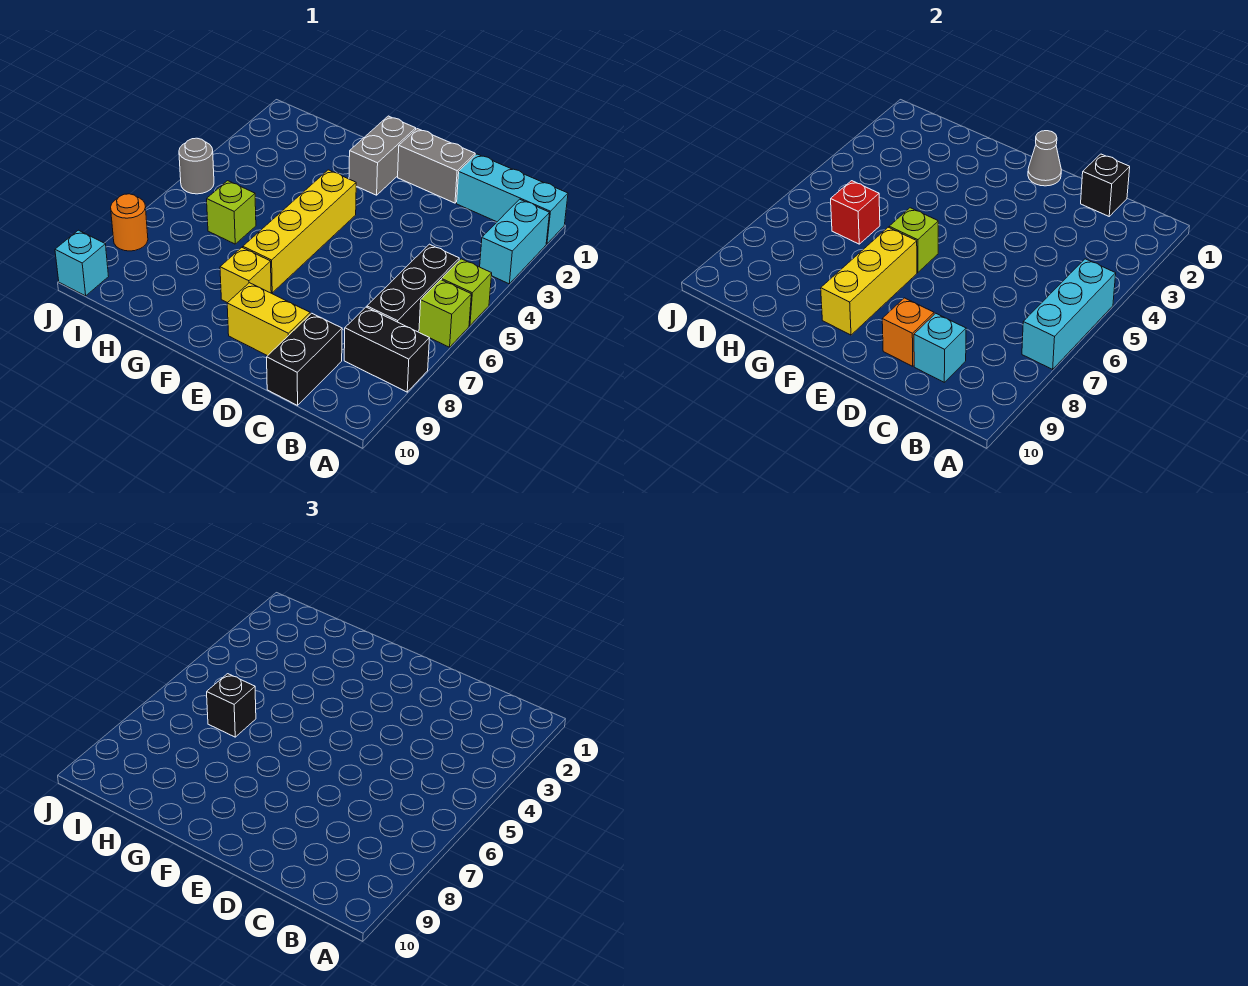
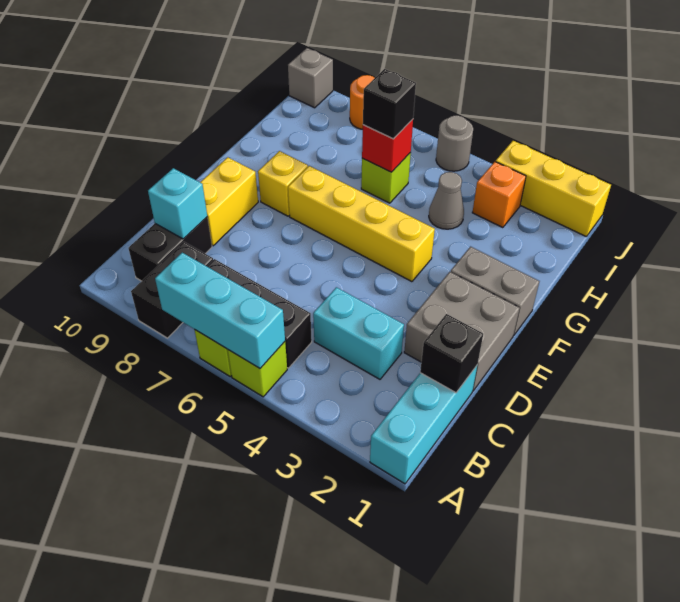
cyan brick A2:A3 level 1 -> cyan brick C3:C4 level 1
black brick C9:C10 level 1 -> black brick B9:C9 level 1
grey brick D1:E1 level 1 -> grey brick D1:E2 level 1
orange brick D9 level 2 -> orange brick I3 level 1
grey cone E1 level 2 -> grey cone H4 level 1
lime brick F6 level 2 -> none
yellow brick F7:F9 level 2 -> yellow brick J1:J3 level 1
cyan brick J10 level 1 -> grey brick J10 level 1

